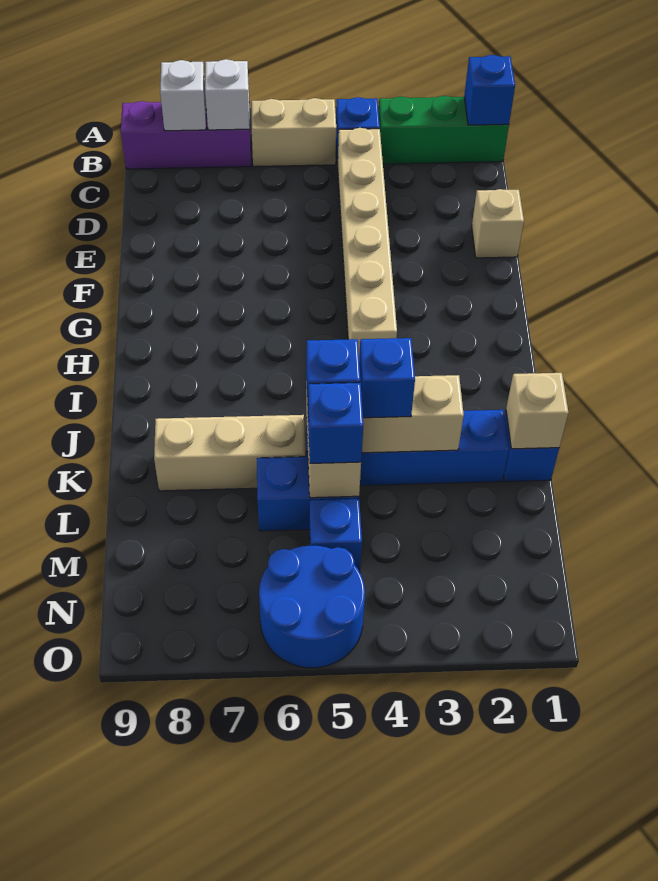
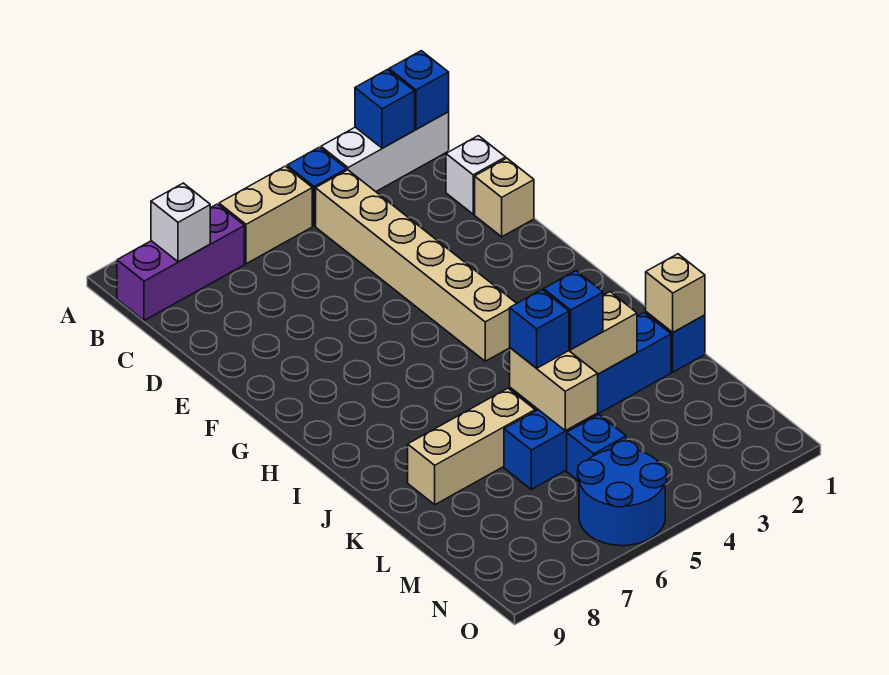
green brick B1:B3 level 1 -> white brick B1:B3 level 1
white brick B7 level 2 -> white brick D1 level 1
blue brick L5 level 3 -> blue brick B2 level 2

